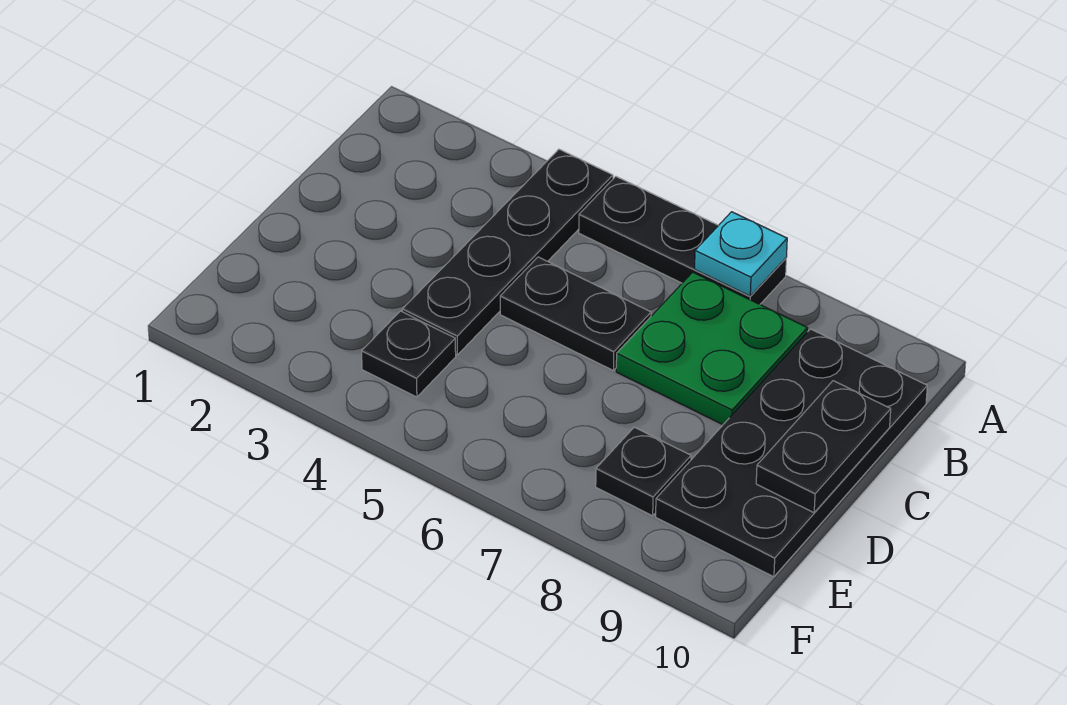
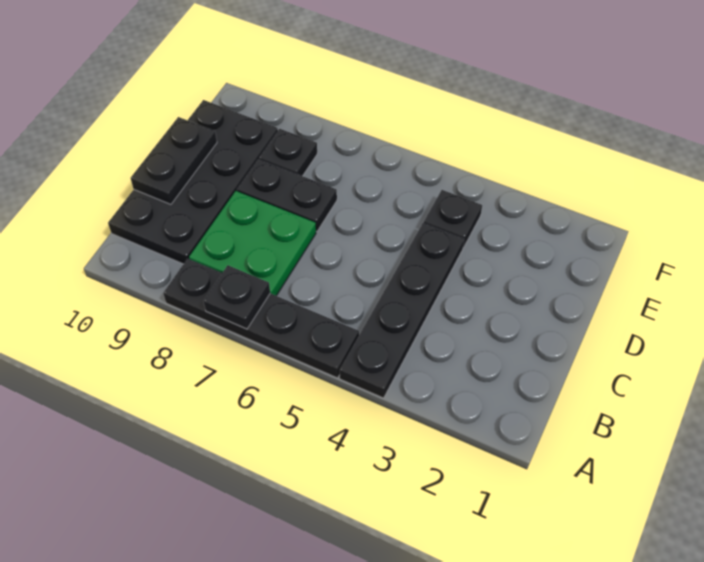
black plate A5:A7 level 1 -> black plate A5:A8 level 1
cyan plate A7 level 2 -> black plate A7 level 2
black plate C5:C6 level 1 -> black plate D7:D8 level 1

